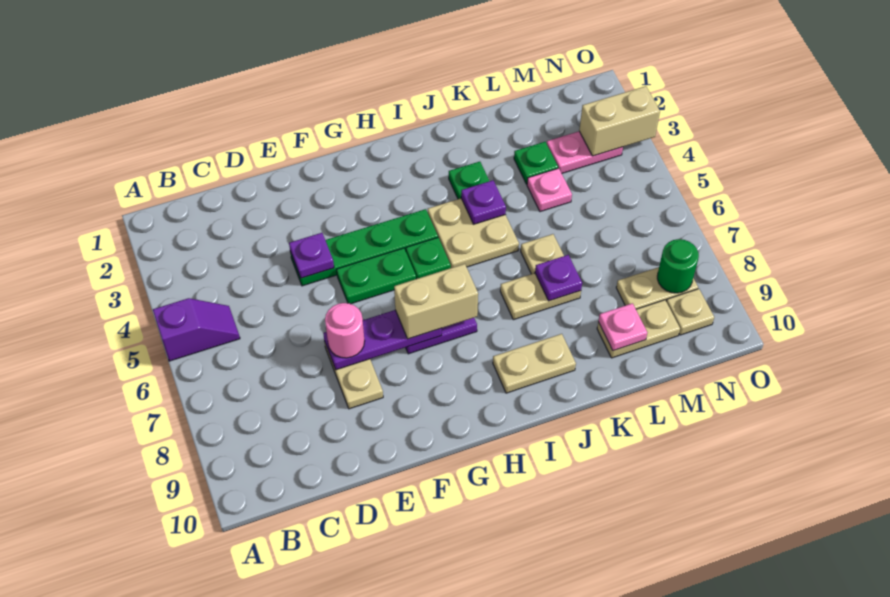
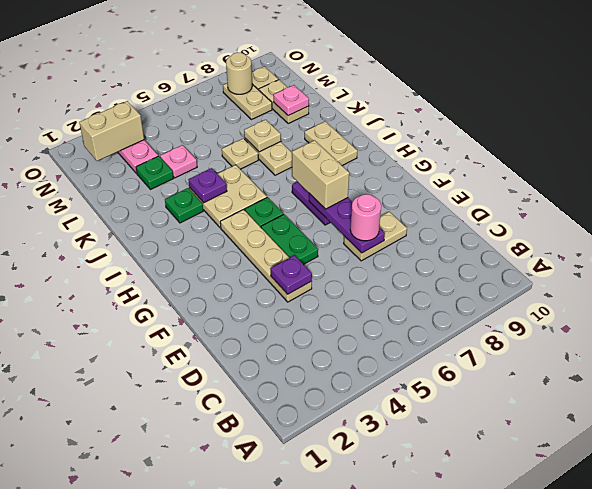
purple slope A5:B5 level 1 top A -> none
green plate E4:H4 level 1 -> tan plate E4:H4 level 1
purple plate K7 level 2 -> tan plate K7 level 2
tan brick N3:O3 level 2 -> tan brick N2:N3 level 2
green round brick N8 level 2 -> tan round brick N8 level 2

